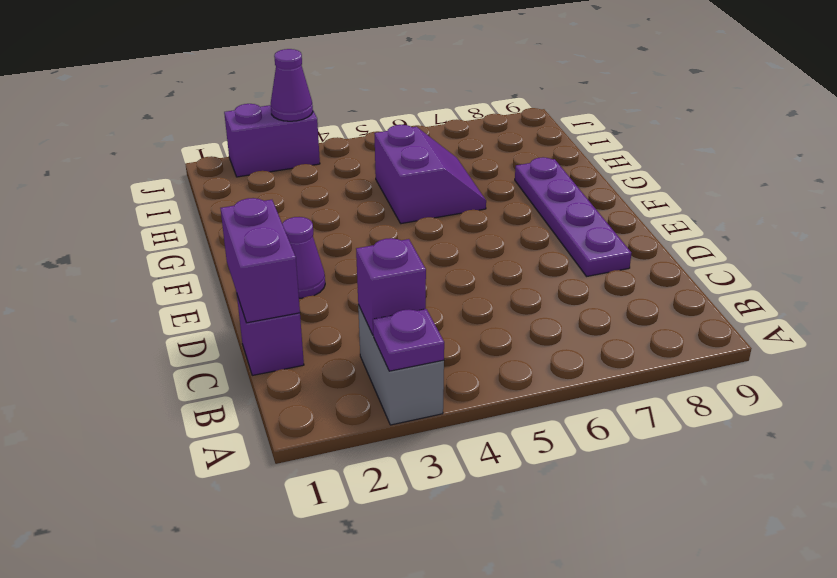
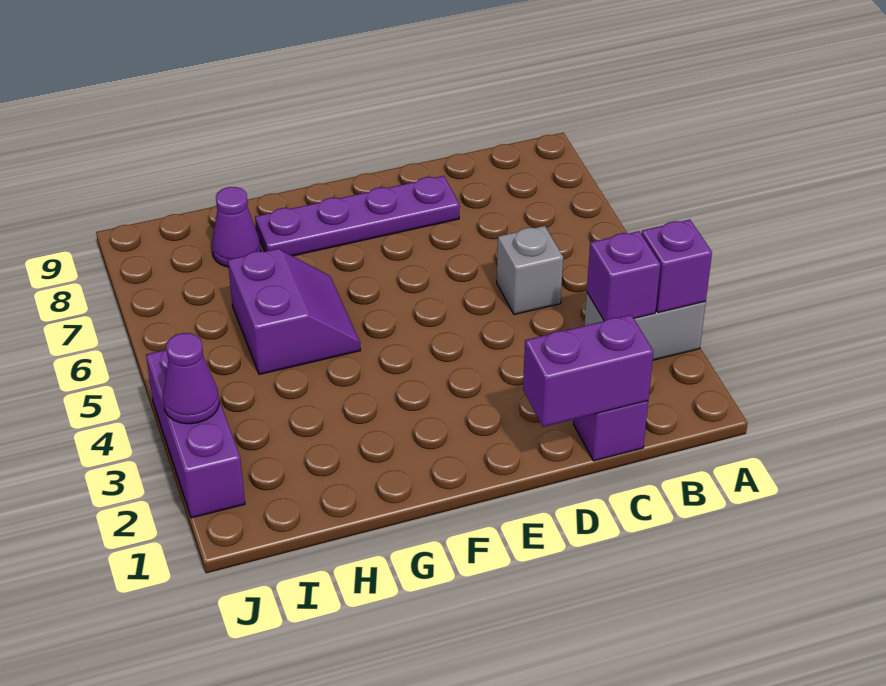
purple plate A3 level 2 -> purple brick A3 level 2
none -> grey brick C5 level 1
purple cone E2 level 1 -> purple cone H8 level 1
purple slope G5:H6 level 1 top 5 -> purple slope G5:H6 level 1 top H
purple brick J2:J3 level 1 -> purple brick J2:J4 level 1

